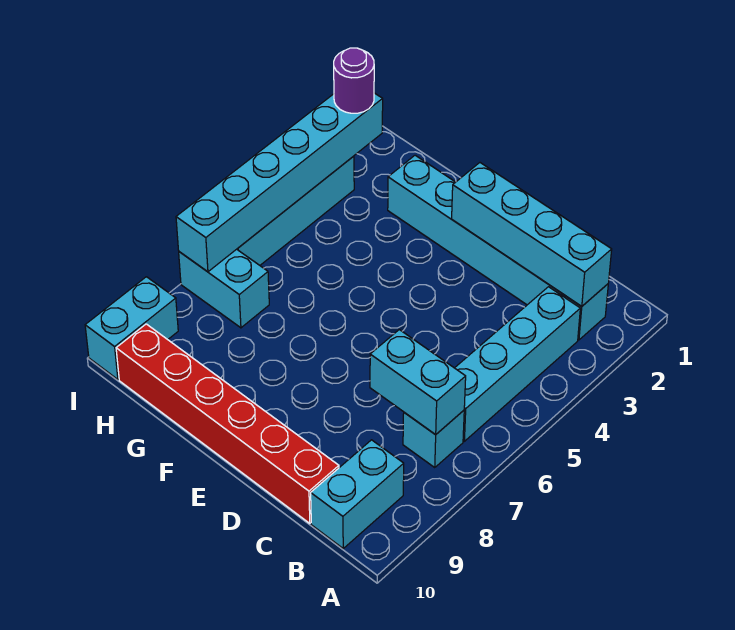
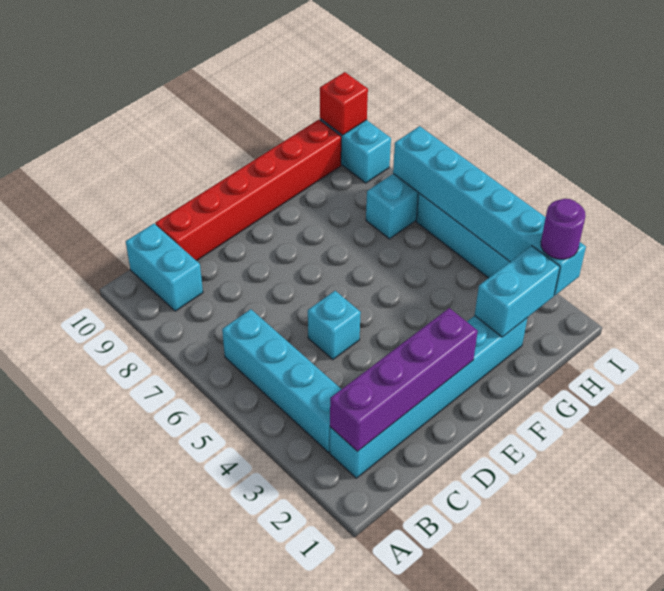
cyan brick B2:E2 level 2 -> purple brick B2:E2 level 2
cyan brick B7 level 1 -> cyan brick D5 level 1
cyan brick B7:C7 level 2 -> cyan brick G2:H2 level 2
none -> red brick I10 level 2

